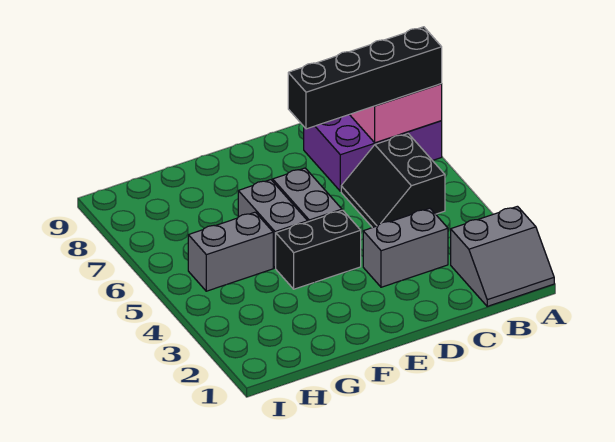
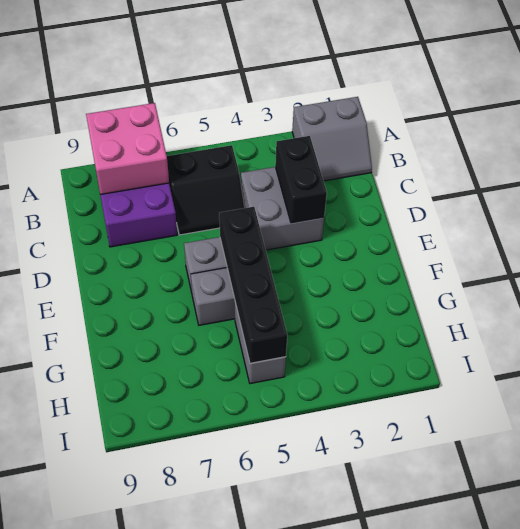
grey slope A1:B2 level 1 top 2 -> grey slope A1:B2 level 1 top A
black brick A7:D7 level 3 -> black brick E5:H5 level 2
grey brick C3:D3 level 1 -> grey brick C3:D4 level 1
black brick E4:F4 level 1 -> black brick C3:D3 level 2

